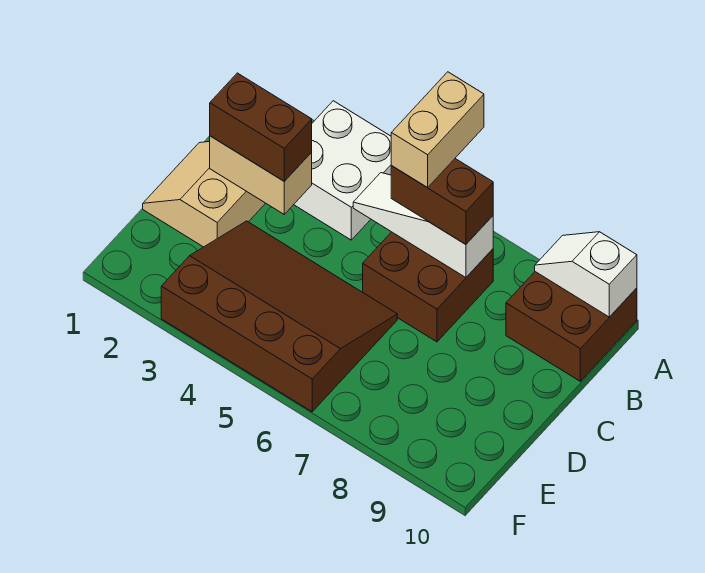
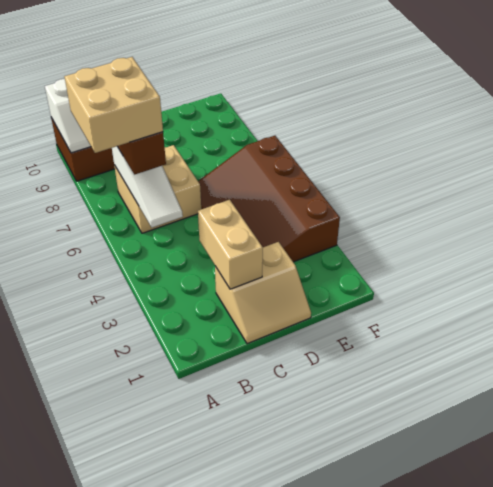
white brick A3:B4 level 1 -> none
tan brick A6:B6 level 4 -> tan brick A6:B7 level 4
brown brick B6:C7 level 1 -> tan brick B6:C7 level 1
brown brick C2:C3 level 3 -> none

